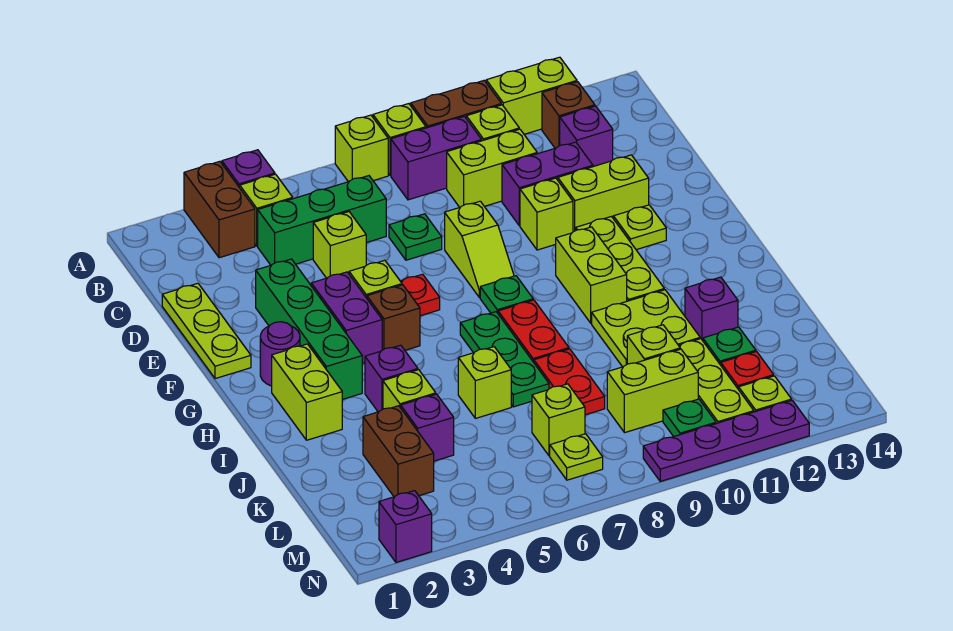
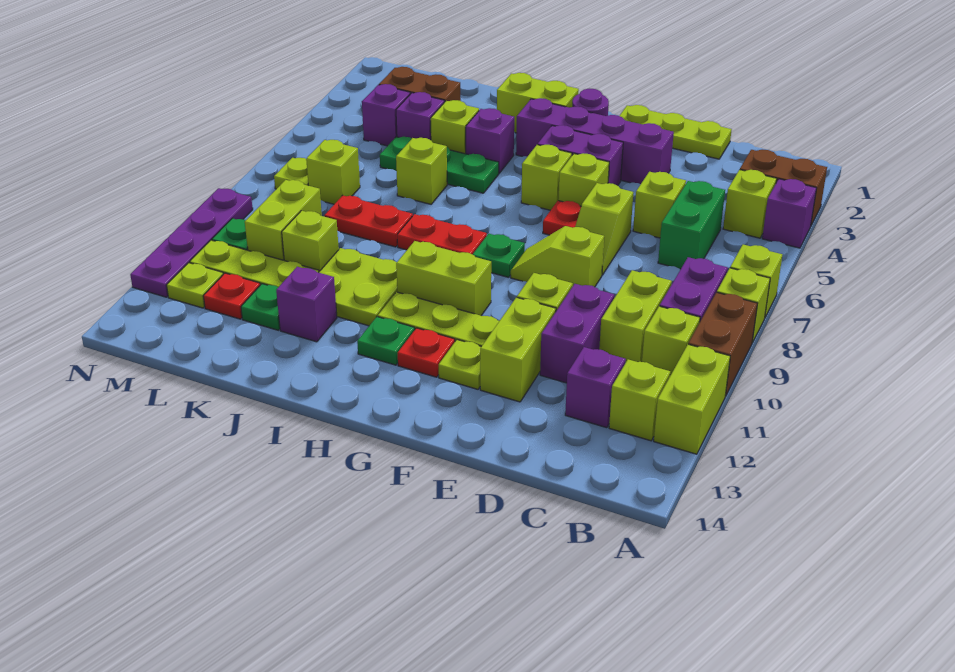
brown brick B12 level 1 -> lime brick B12 level 1
green brick C4:C6 level 1 -> green brick C5:C6 level 1
green plate D7 level 1 -> green plate H12 level 1
green brick E3:H3 level 1 -> purple brick E3:H3 level 1
none -> lime slope E6:E7 level 1 top 6
brown brick G5 level 1 -> lime brick G5 level 1
none -> red plate G12 level 1
green plate H7:J7 level 1 -> green plate I5:K5 level 1
purple brick N2 level 1 -> purple brick L4 level 1

